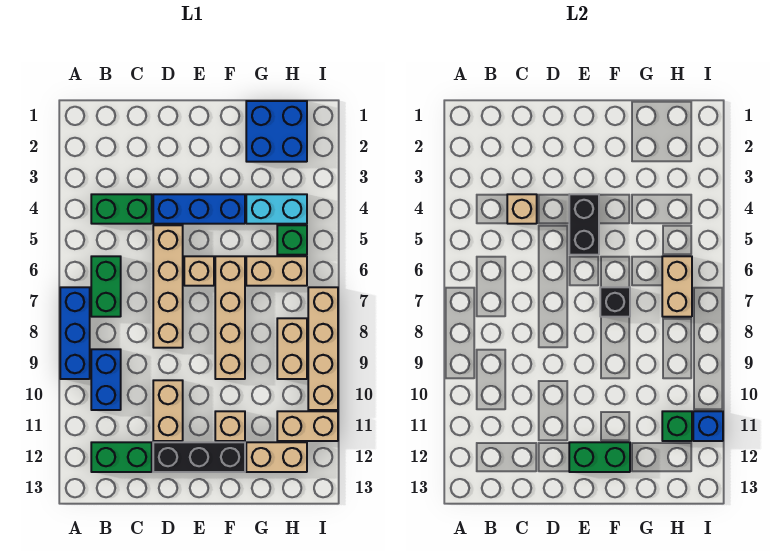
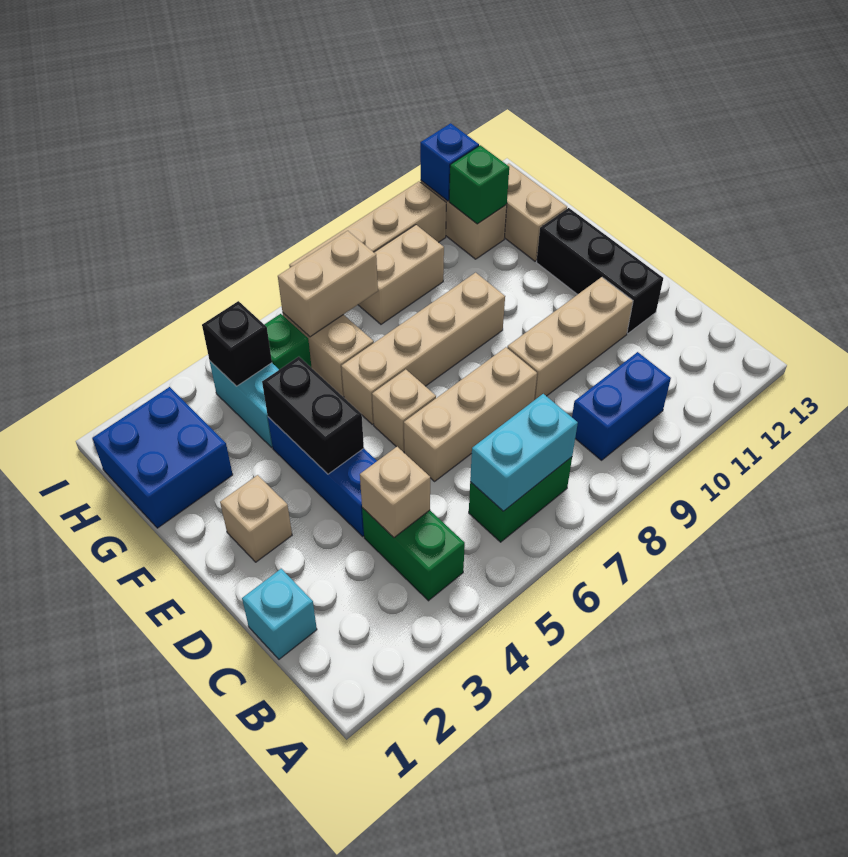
blue brick A7:A9 level 1 -> none
none -> cyan brick B6:B7 level 2
green brick B12:C12 level 1 -> none
none -> cyan brick C1 level 1
tan brick D5:D8 level 1 -> tan brick D6:D8 level 1
tan brick D10:D11 level 1 -> tan brick D9:D11 level 1
black brick E4:E5 level 2 -> black brick E4:F4 level 2
green brick E12:F12 level 2 -> none
black brick F7 level 2 -> black brick H4 level 2
tan brick F11 level 1 -> tan brick E2 level 1

